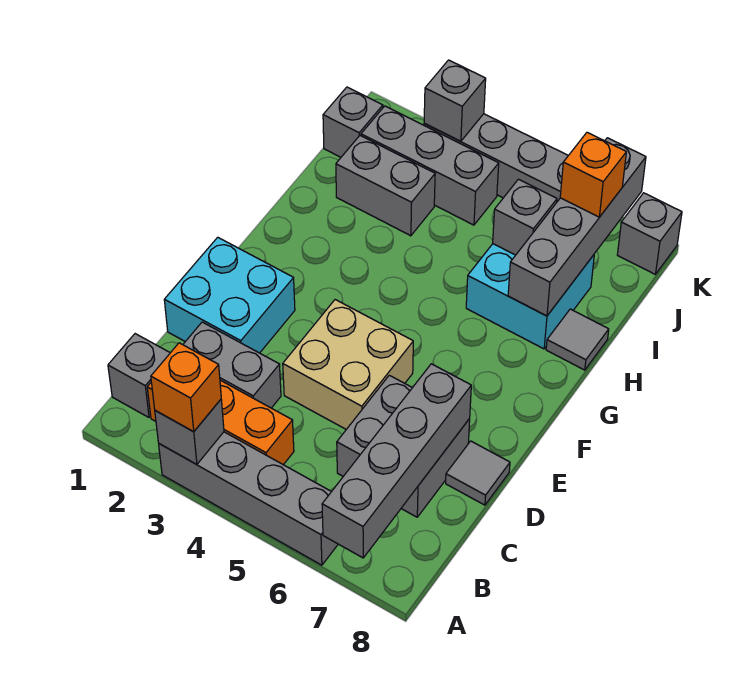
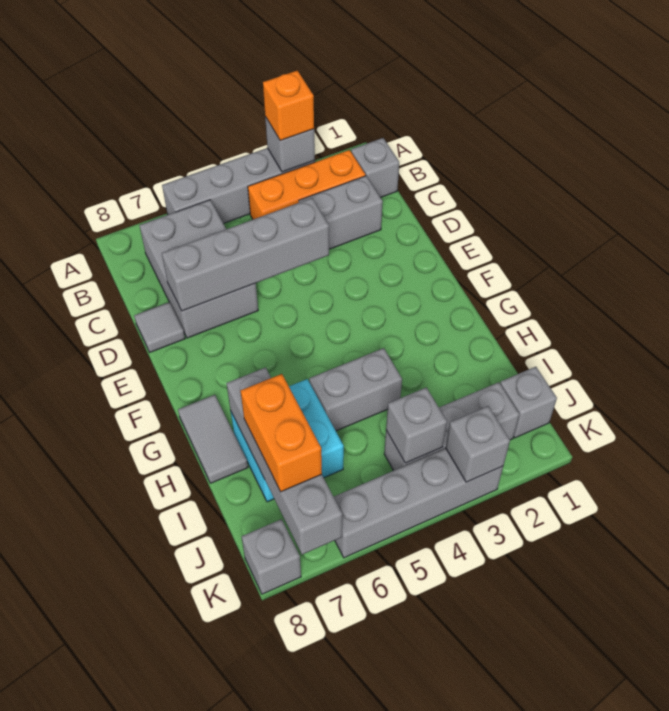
grey brick A7:D7 level 2 -> grey brick D4:D7 level 2
grey brick C6:D7 level 1 -> grey brick B6:D7 level 1
cyan brick D1:E2 level 1 -> none
tan brick D4:E5 level 1 -> none
grey tile H8 level 1 -> grey tile G8:H8 level 1
grey brick I2:I3 level 1 -> grey brick H4:H5 level 1
grey brick I6 level 2 -> grey brick J4 level 2
orange brick J7 level 3 -> orange brick I7:J7 level 3

